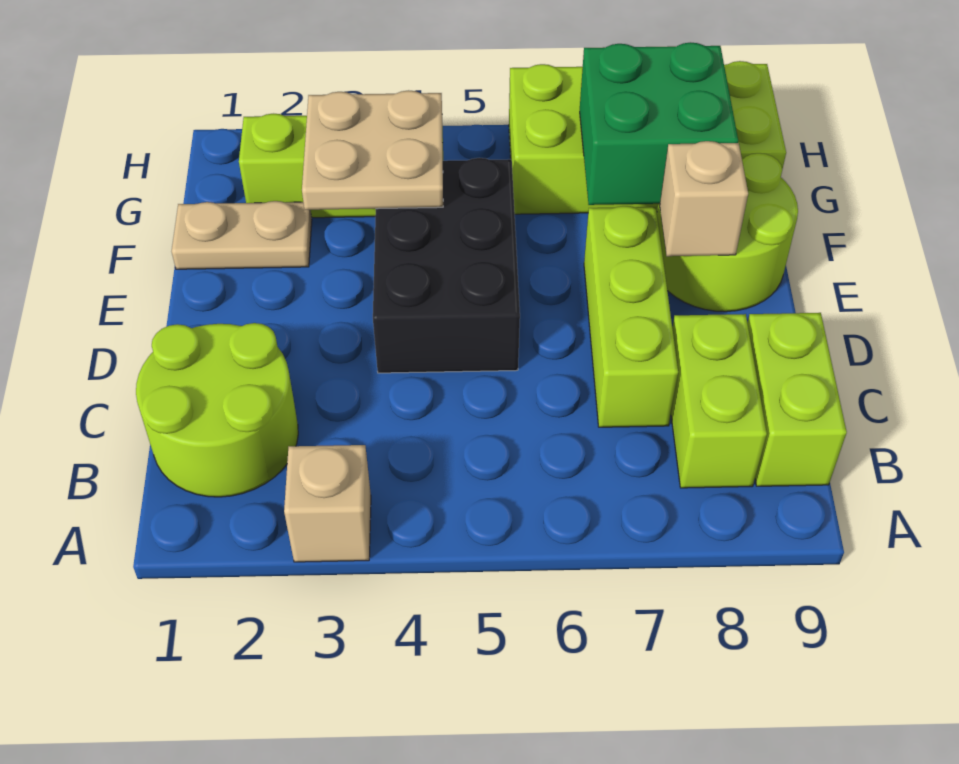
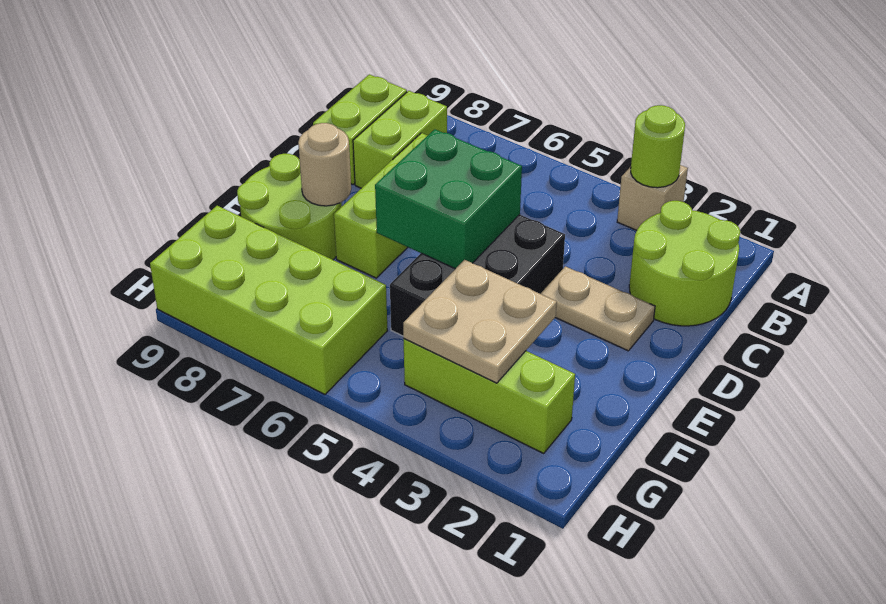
none -> lime round brick A3 level 2
tan brick E8 level 2 -> tan round brick E8 level 2
tan plate F1:F2 level 1 -> tan plate D2:D3 level 1
green brick F7:G8 level 2 -> green brick D5:E6 level 2

